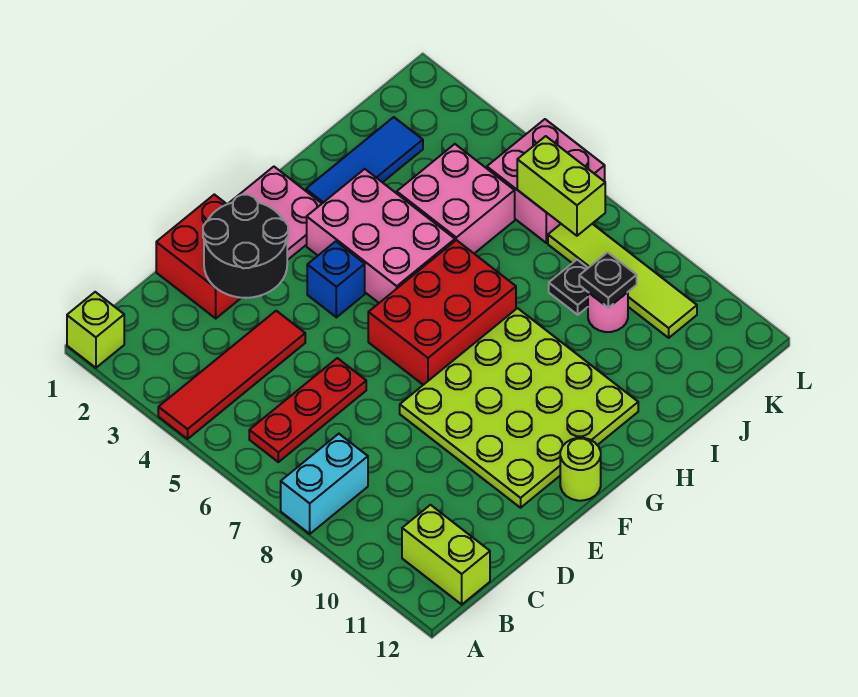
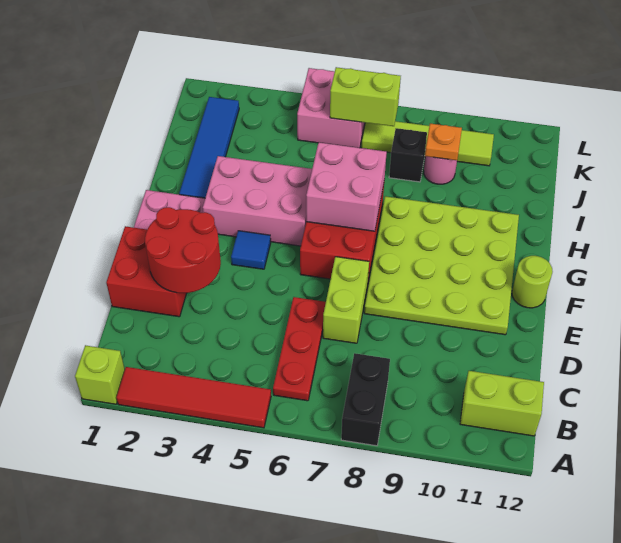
red tile A4:D4 level 1 -> red tile A2:A5 level 1
cyan brick A8:B8 level 1 -> black brick A8:B8 level 1
black round brick D2:E3 level 2 -> red round brick D2:E3 level 2
none -> lime brick D7:E7 level 1
blue brick F4 level 1 -> blue tile F4 level 1
blue tile H2:J2 level 1 -> blue tile H2:K2 level 1
pink brick I4:J5 level 1 -> pink brick G6:H7 level 2
black plate J8 level 1 -> black brick J8 level 1
black plate J9 level 2 -> orange plate J9 level 2

